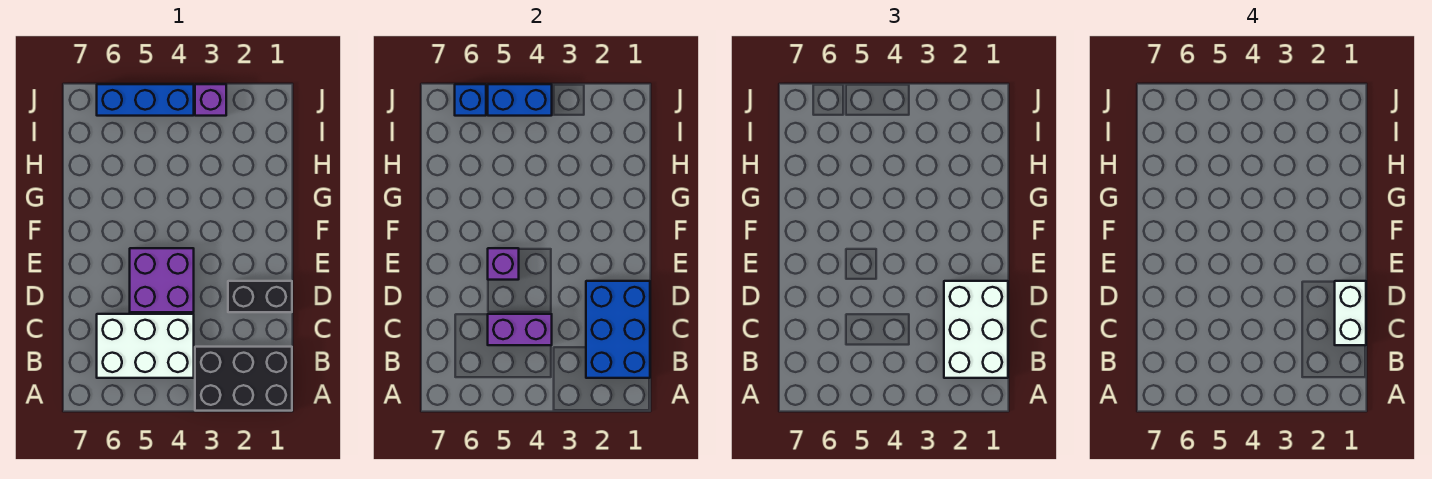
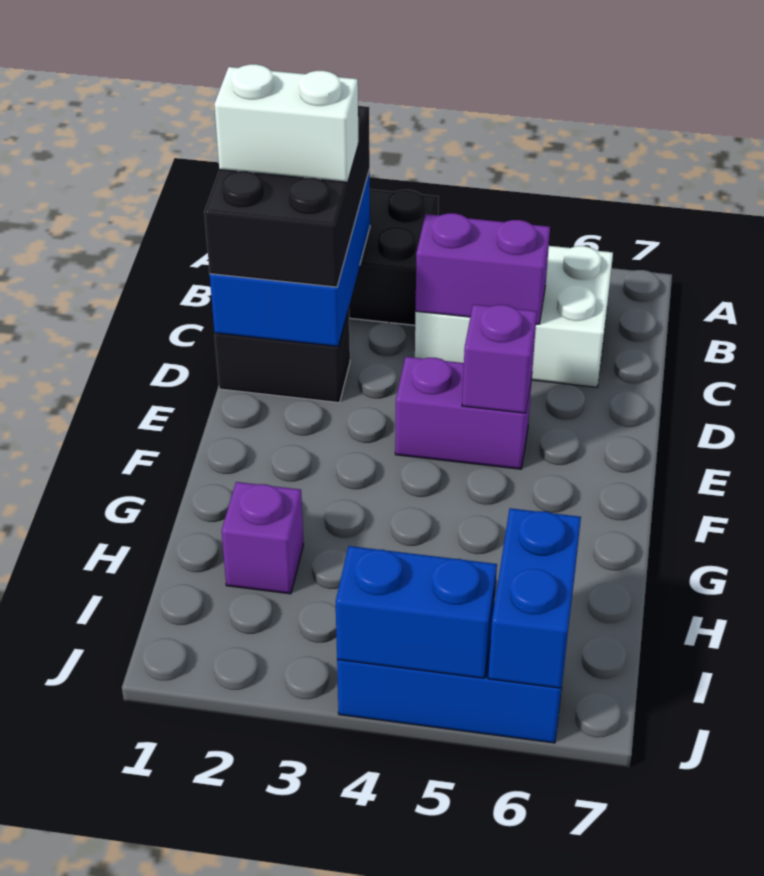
white brick B1:D2 level 3 -> black brick B1:D2 level 3
white brick C1:D1 level 4 -> white brick C1:C2 level 4
purple brick D4:E5 level 1 -> purple brick E4:E5 level 1
purple brick J3 level 1 -> purple brick H2 level 1
blue brick J6 level 2 -> blue brick I6:J6 level 2

